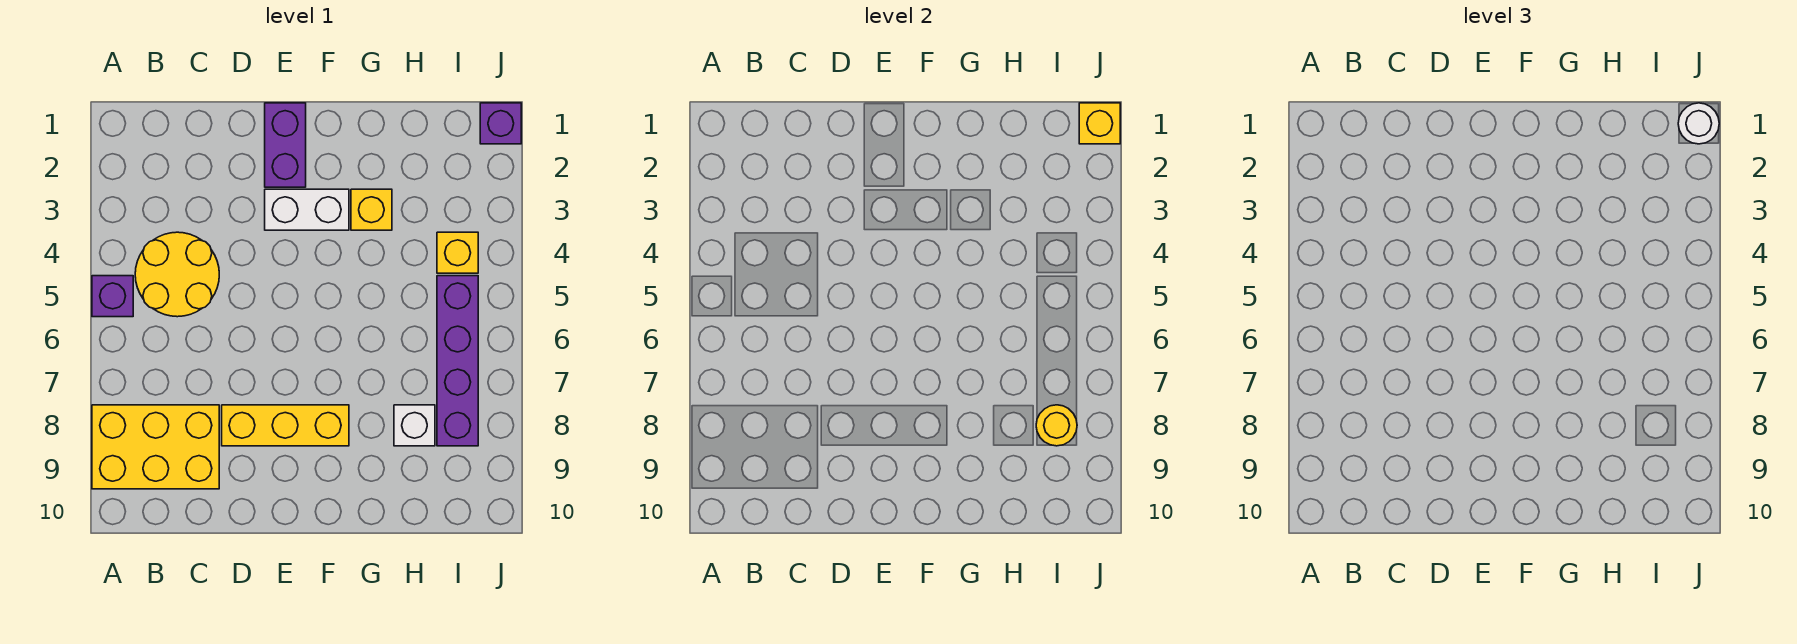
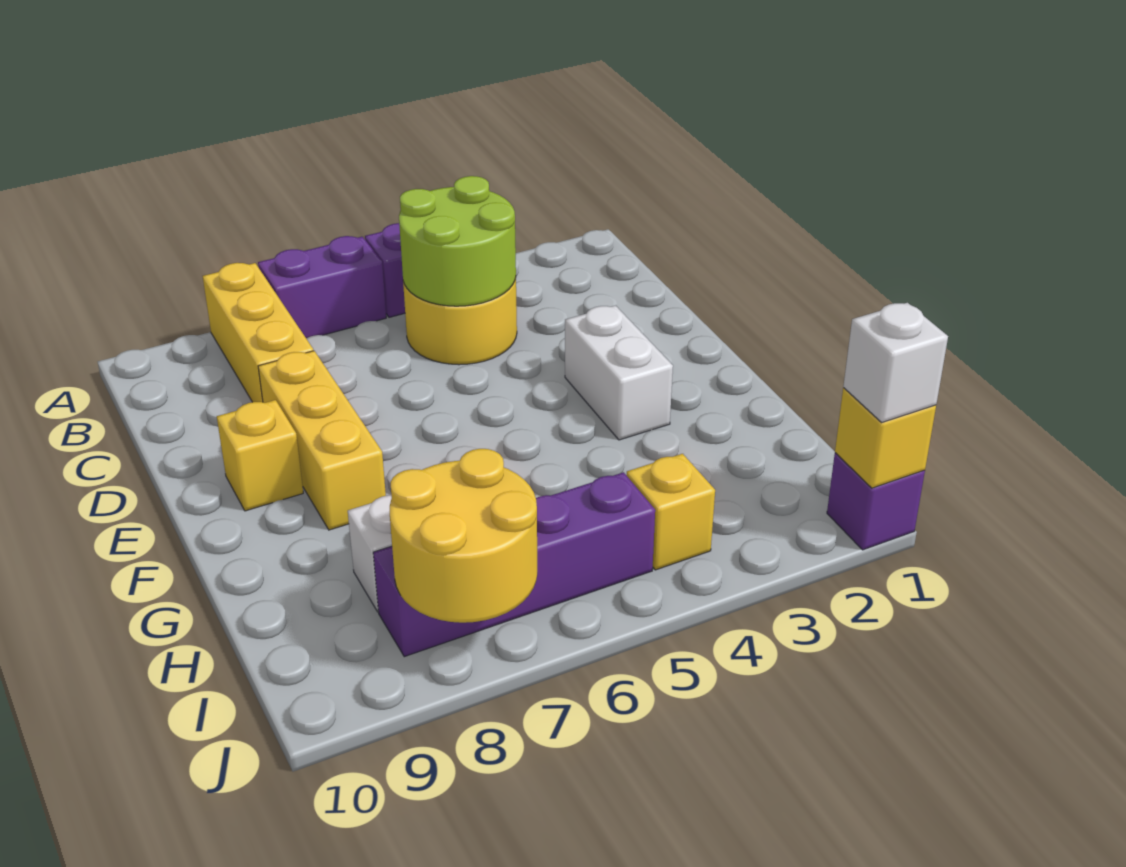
yellow brick A8:C9 level 1 -> yellow brick A8:C8 level 1
none -> lime round brick B4:C5 level 2
purple brick E1:E2 level 1 -> purple brick A6:A7 level 1
yellow brick G3 level 1 -> yellow brick E9 level 1
yellow round brick I8 level 2 -> yellow round brick I7:J8 level 2
white round brick J1 level 3 -> white brick J1 level 3

